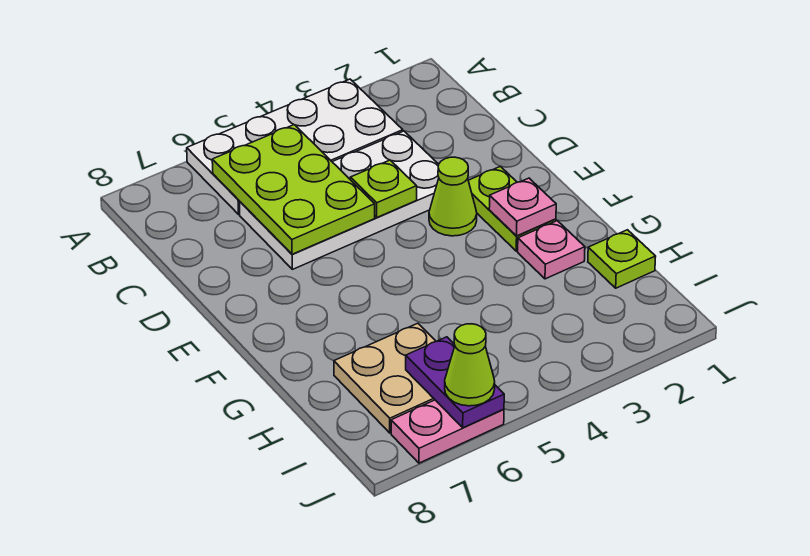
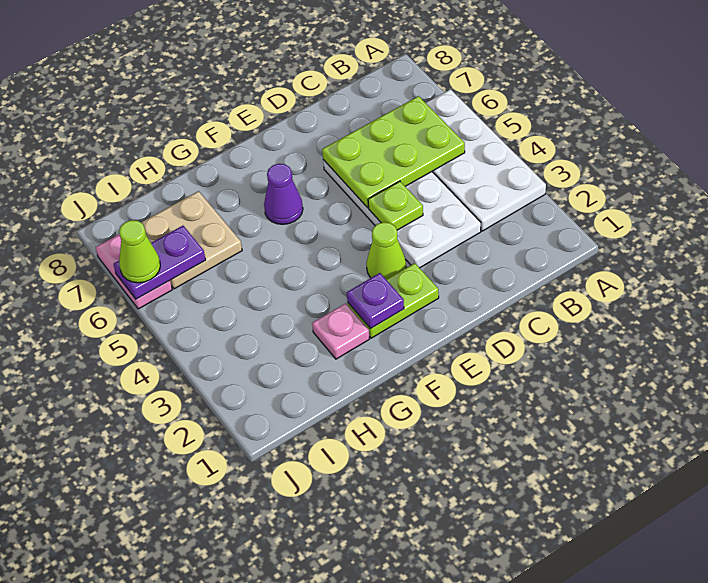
pink plate F2 level 2 -> purple plate F2 level 2
none -> purple cone F6 level 1
lime plate H1 level 1 -> none

